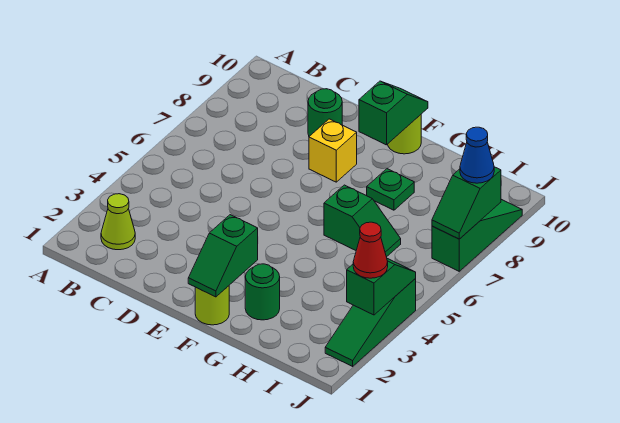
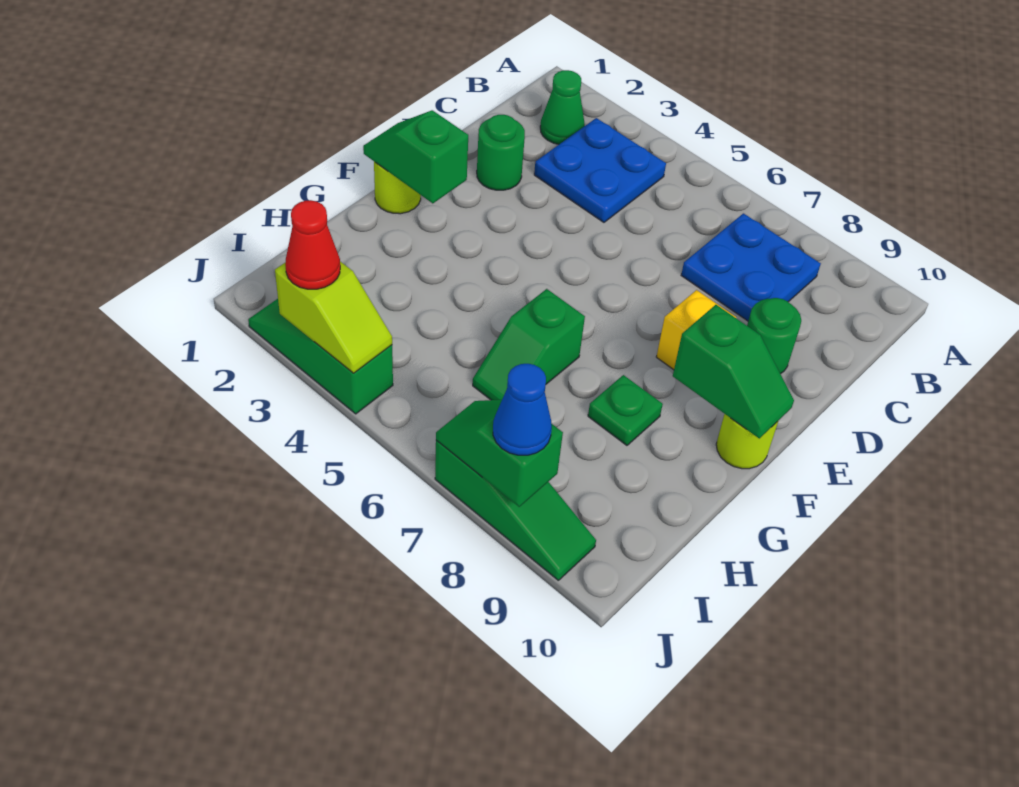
lime cone B2 level 1 -> green cone B2 level 1
none -> blue plate B3:C4 level 1
none -> blue plate B7:C8 level 1
green round brick G2 level 1 -> green round brick D2 level 1
green slope J3:J4 level 2 top 3 -> lime slope J3:J4 level 2 top 3

